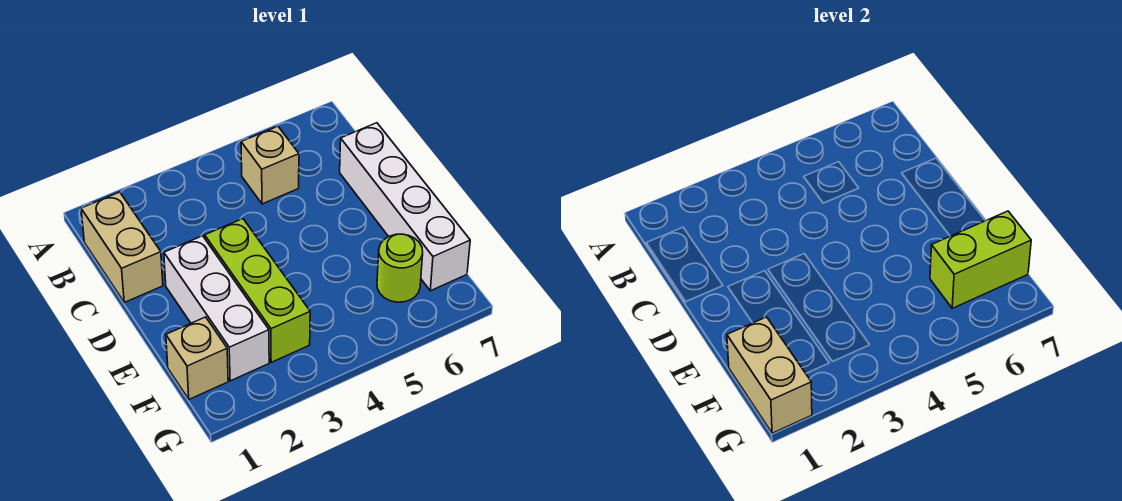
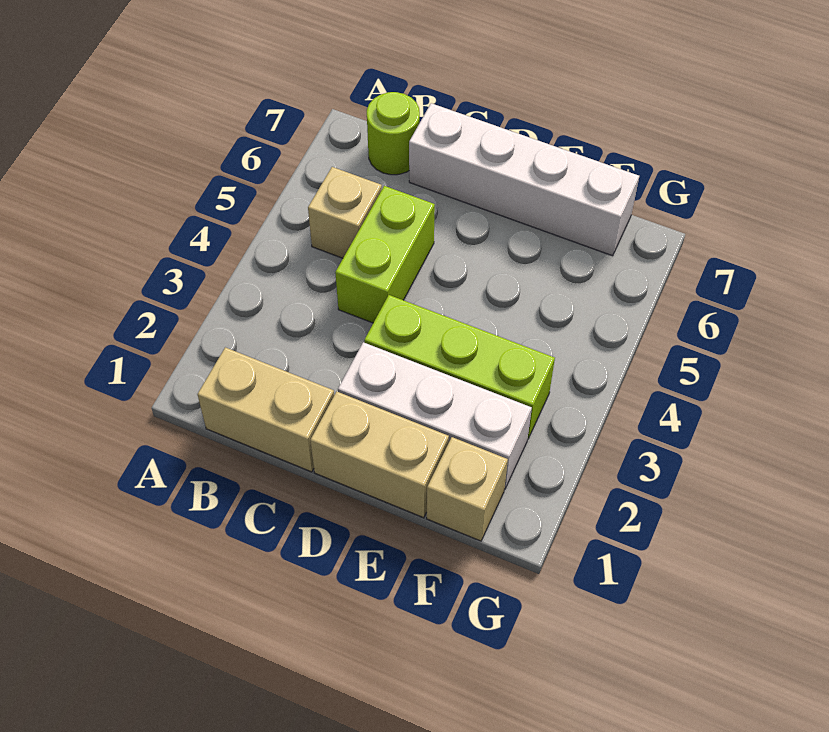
tan brick F1:G1 level 2 -> tan brick D1:E1 level 1
lime round brick F6 level 1 -> lime round brick B7 level 1
lime brick F6:F7 level 2 -> lime brick C4:C5 level 1

